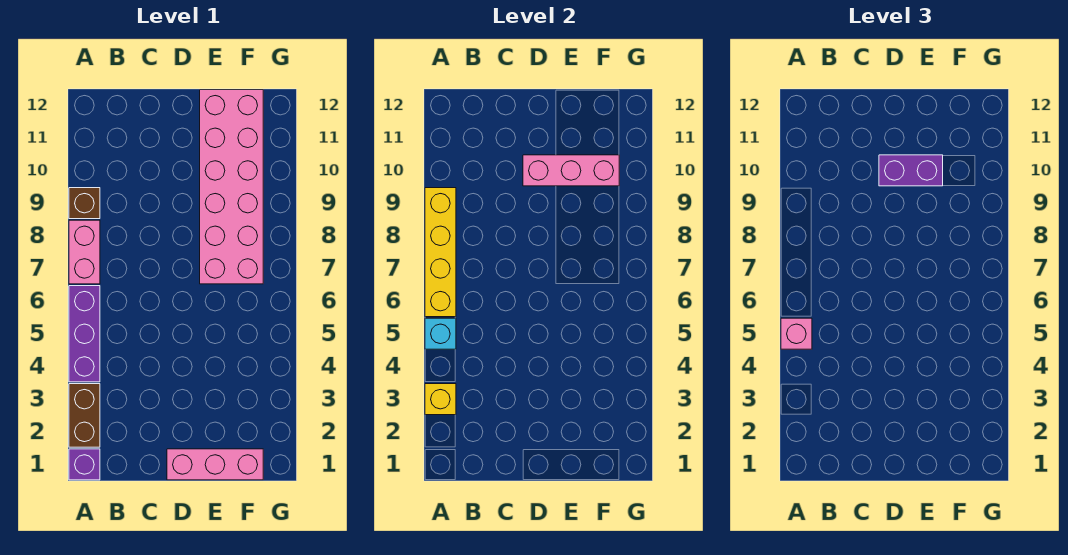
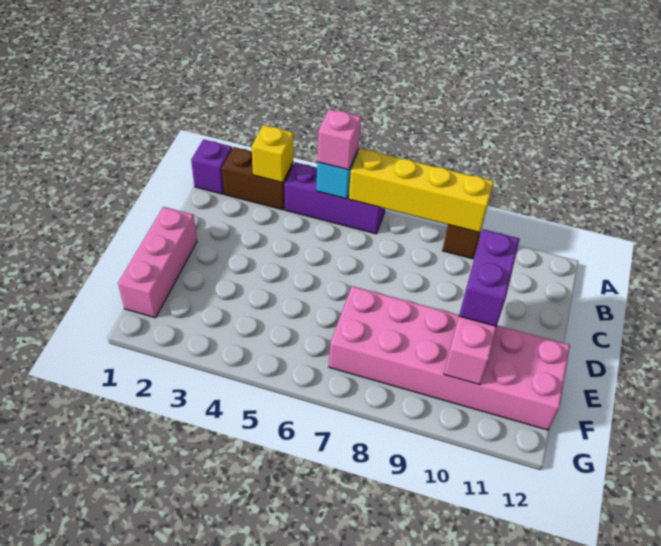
pink brick A7:A8 level 1 -> none

